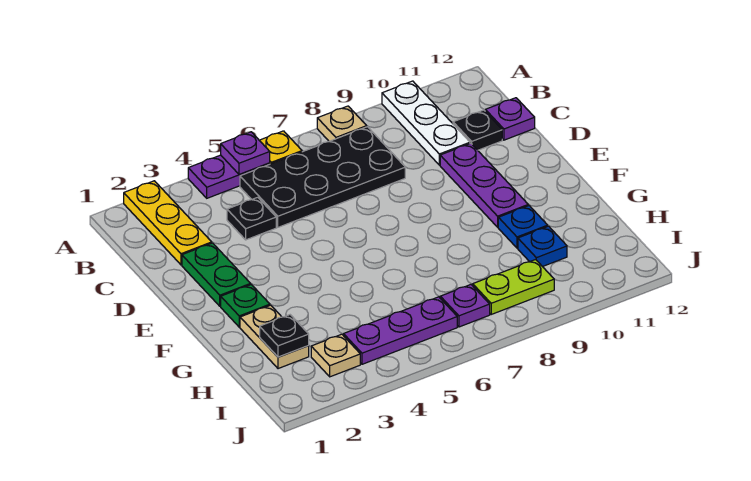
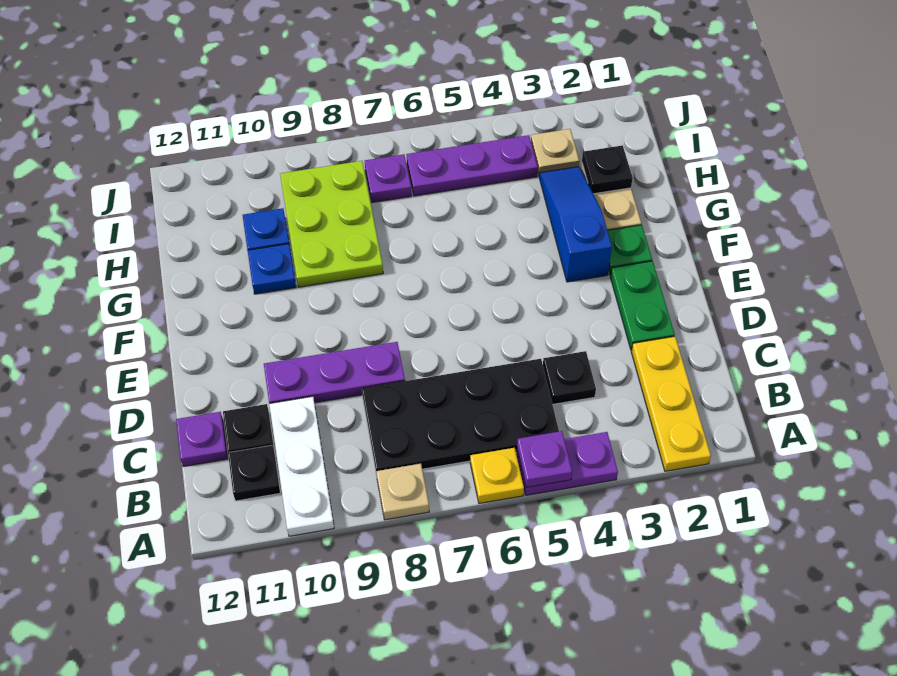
none -> black plate B11 level 1
purple plate D10:F10 level 1 -> purple plate D8:D10 level 1
none -> blue slope F3:H3 level 1 top F
lime plate I8:I9 level 1 -> lime plate G8:I9 level 1

